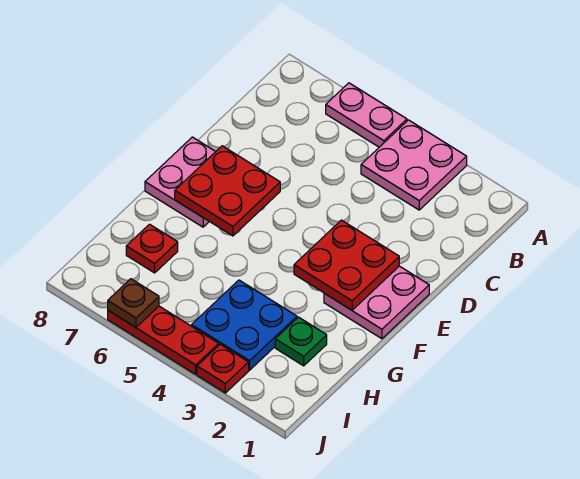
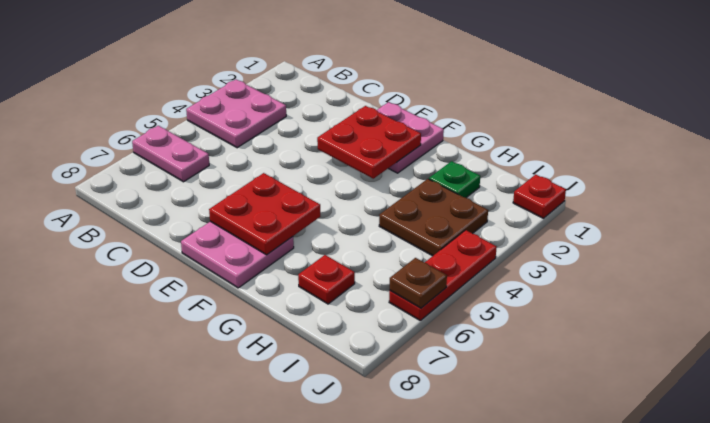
pink plate A5:A6 level 1 -> pink plate A6:B6 level 1
blue plate H3:I4 level 1 -> brown plate H3:I4 level 1
red plate J3 level 1 -> red plate J1 level 1

